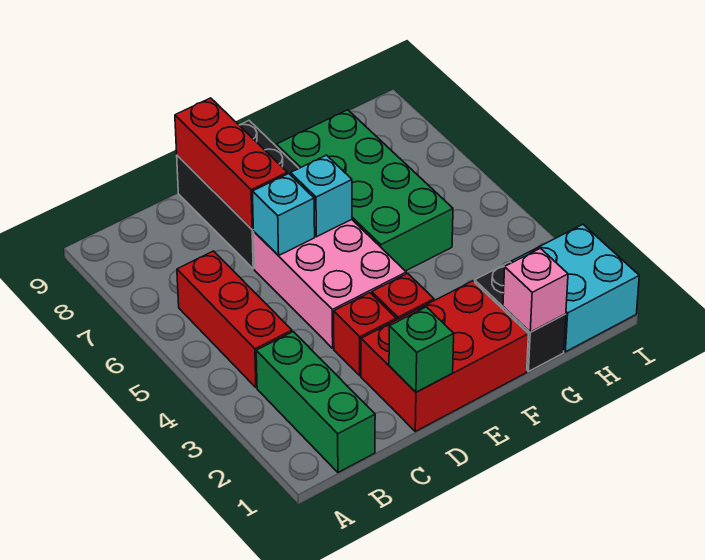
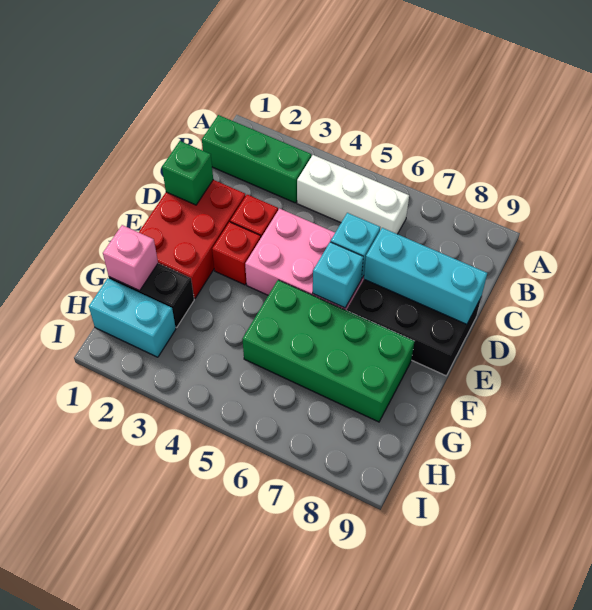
red brick B4:B6 level 1 -> white brick B4:B6 level 1
red brick D7:D9 level 2 -> cyan brick D7:D9 level 2
cyan brick H1:I2 level 1 -> cyan brick H1:H2 level 1

